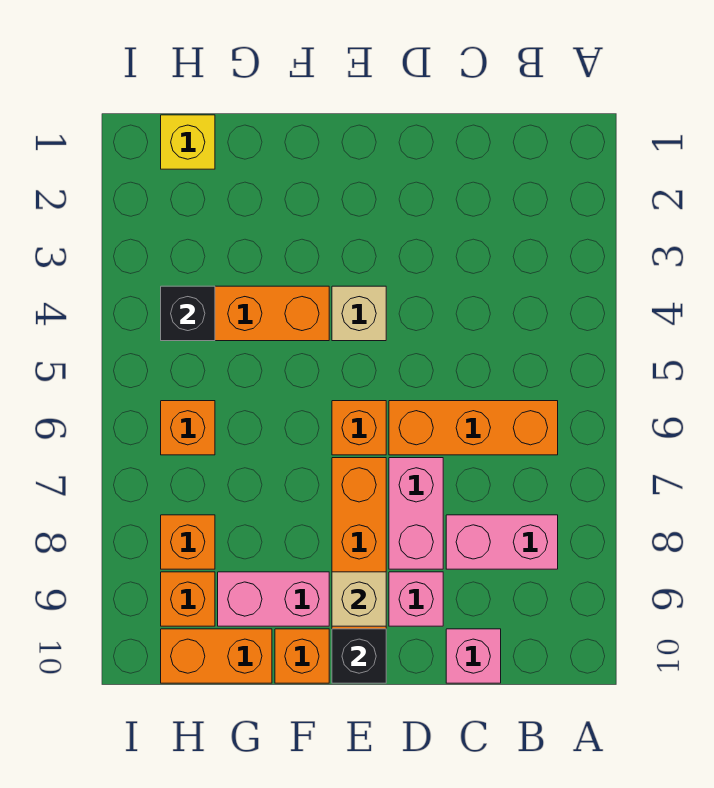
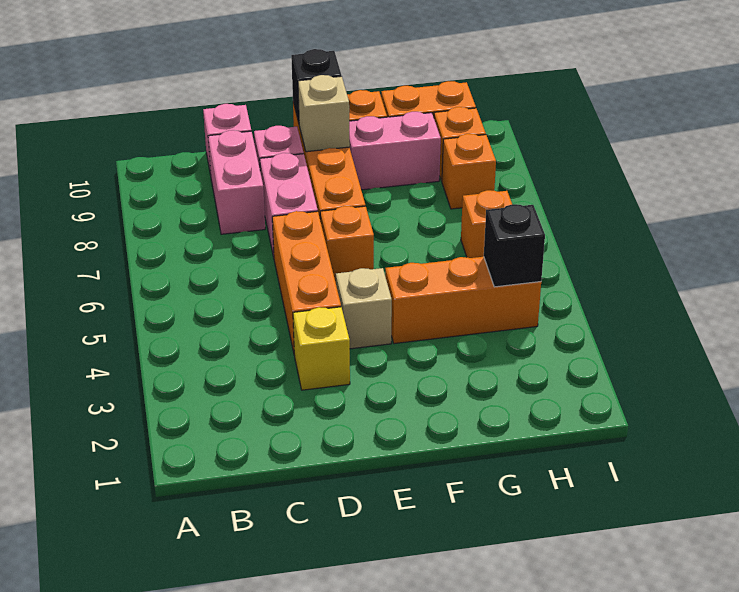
orange brick B6:D6 level 1 -> orange brick D4:D6 level 1
pink brick B8:C8 level 1 -> pink brick C8:C9 level 1
yellow brick H1 level 1 -> yellow brick D3 level 1

